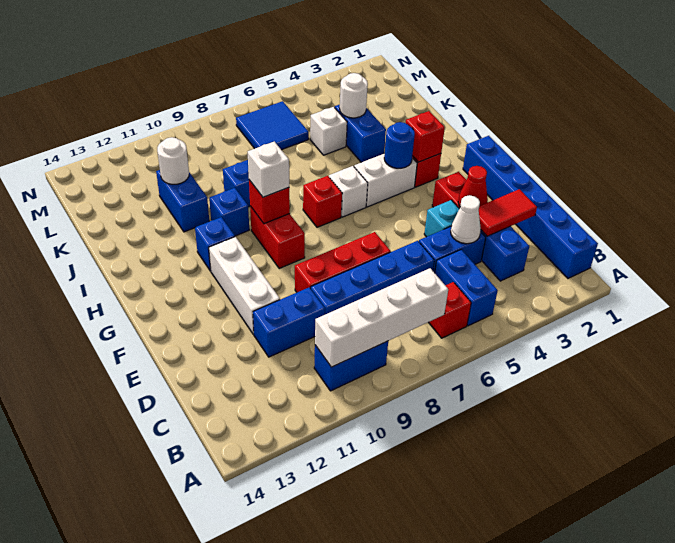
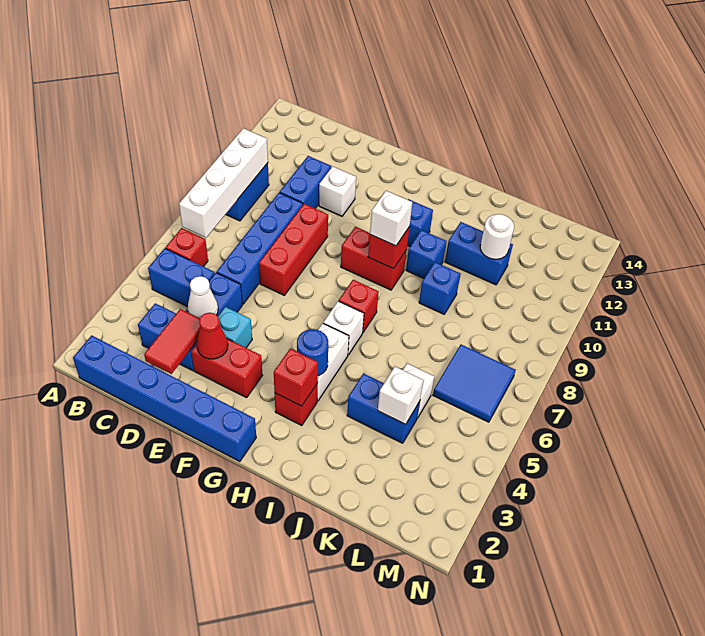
white brick E11:G11 level 1 -> white brick E11 level 1
white round brick K4 level 2 -> white brick K4 level 2

